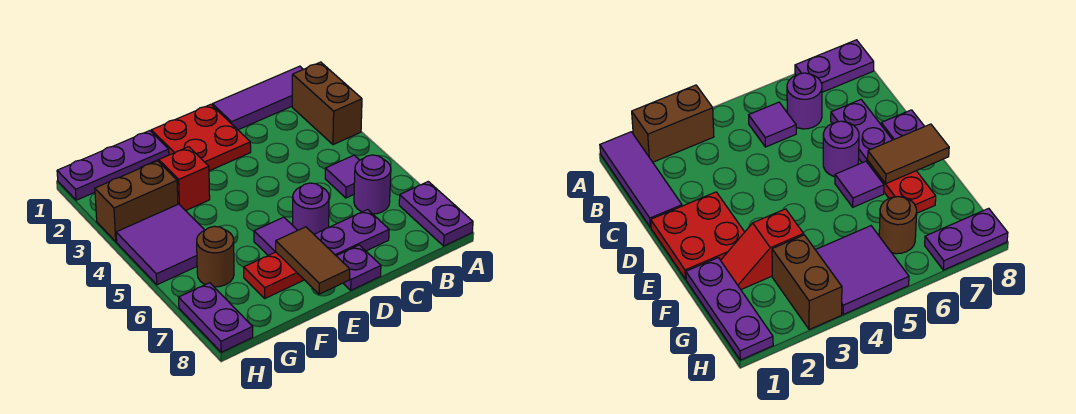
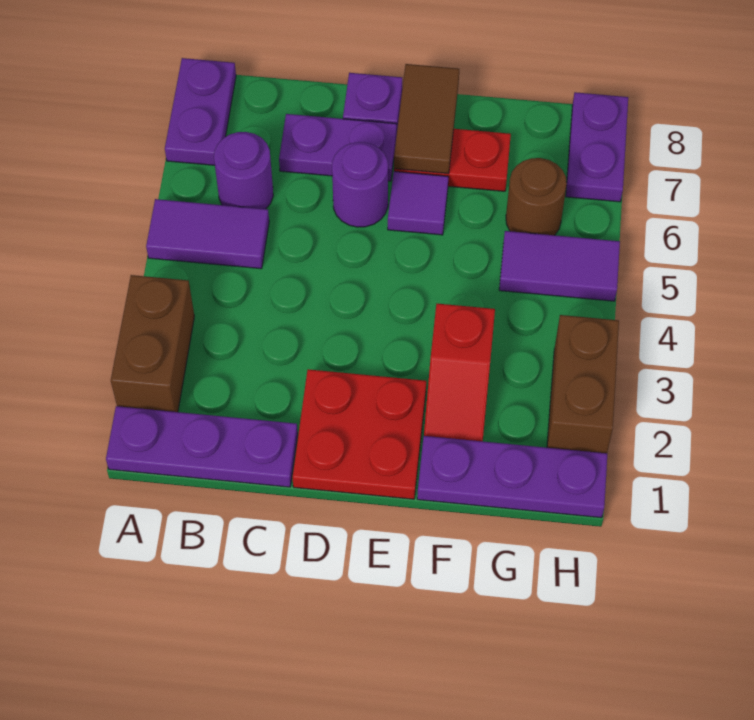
purple tile A1:C1 level 1 -> purple plate A1:C1 level 1
purple tile B5 level 1 -> purple tile A5:B5 level 1
brown brick G3:H3 level 1 -> brown brick H2:H3 level 1
purple tile G4:H5 level 1 -> purple tile G5:H5 level 1

